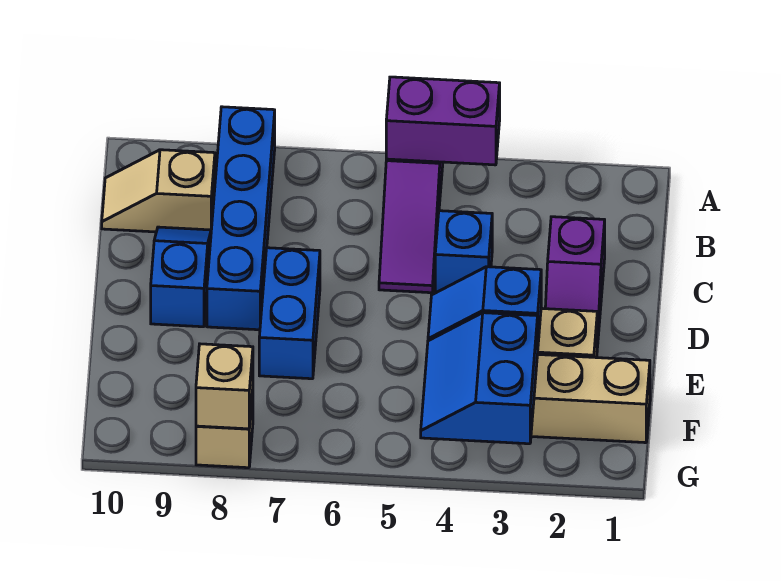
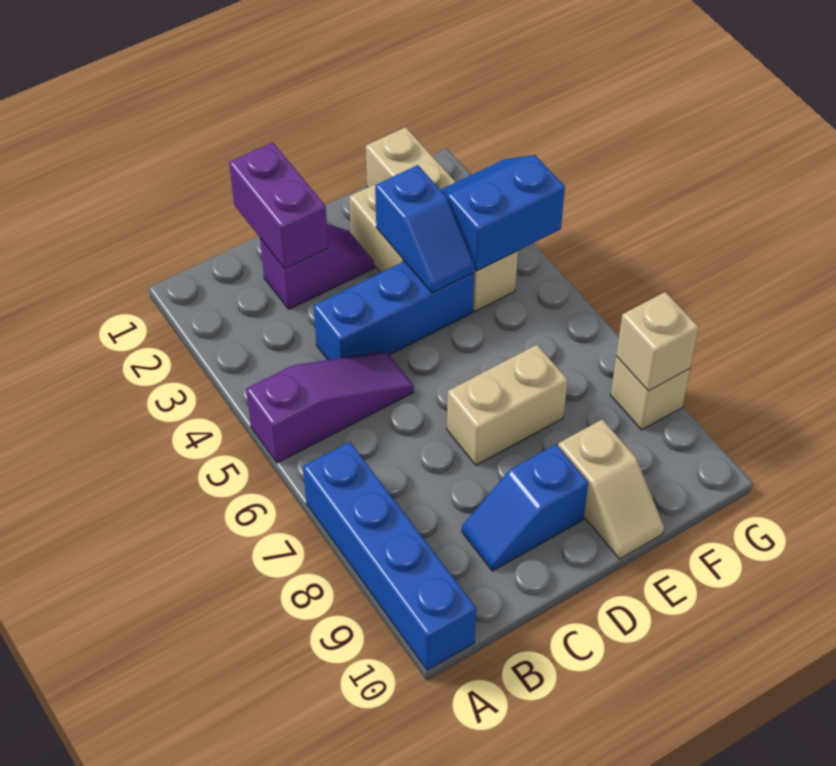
purple brick A4:A5 level 2 -> purple brick C1:C2 level 2
blue brick A8:D8 level 1 -> blue brick A7:A10 level 1
tan slope B9:B10 level 1 top 9 -> tan slope E9:E10 level 1 top 9
blue brick C4 level 1 -> blue brick C4:E4 level 1
blue brick D7:E7 level 1 -> tan brick D7:E7 level 1
blue slope F3:G4 level 2 top 3 -> blue slope F3:G4 level 2 top 4

